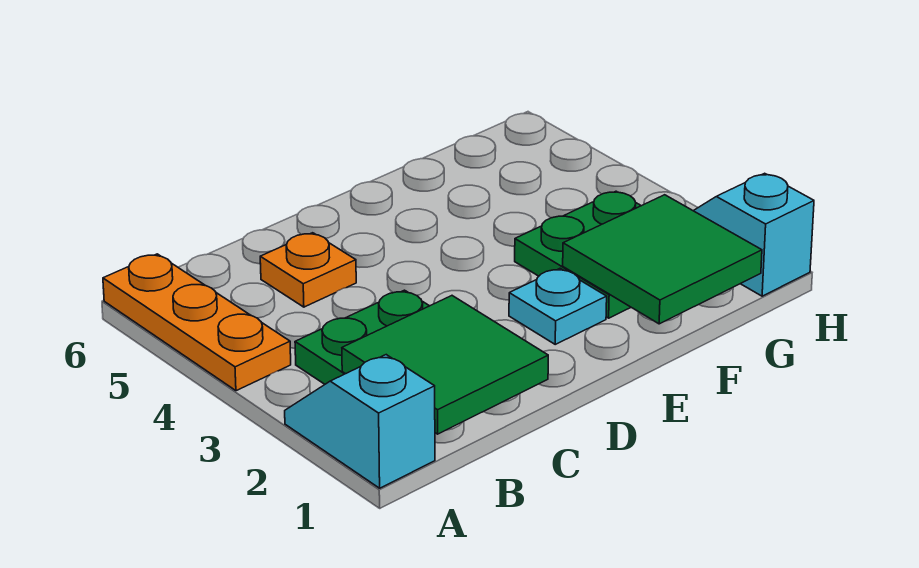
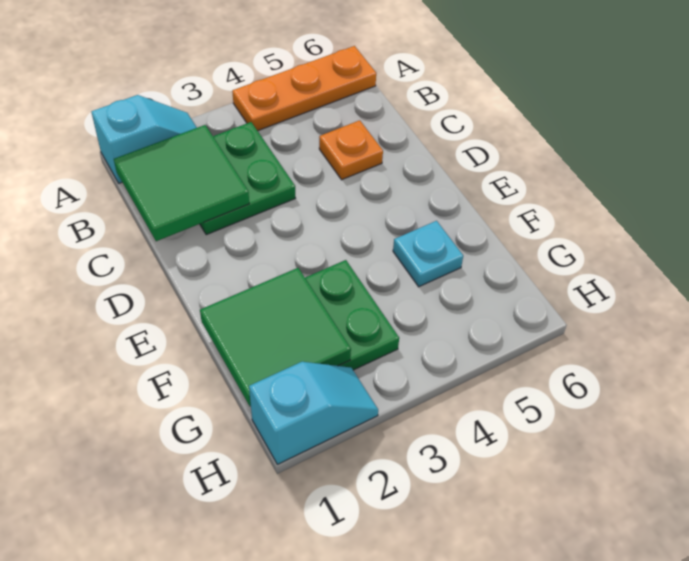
cyan plate E2 level 1 -> cyan plate F5 level 1

